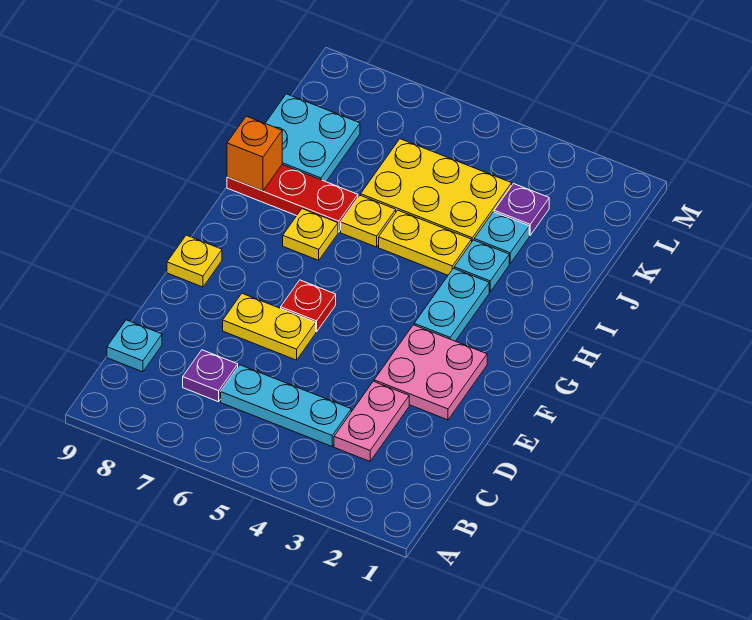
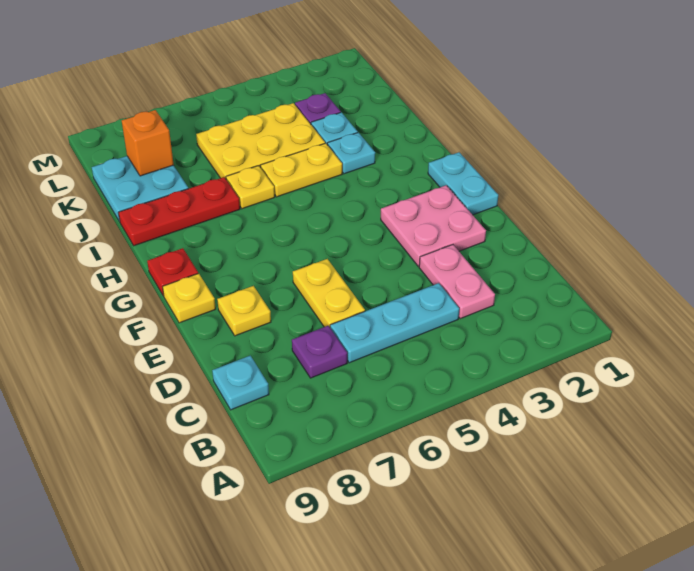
yellow plate E6:E7 level 1 -> yellow plate D6:E6 level 1
red plate F6 level 1 -> red plate G9 level 1
cyan plate G3:H3 level 1 -> cyan plate F1:G1 level 1
yellow plate H7 level 1 -> yellow plate E8 level 1
orange brick I9 level 2 -> orange brick K8 level 2

